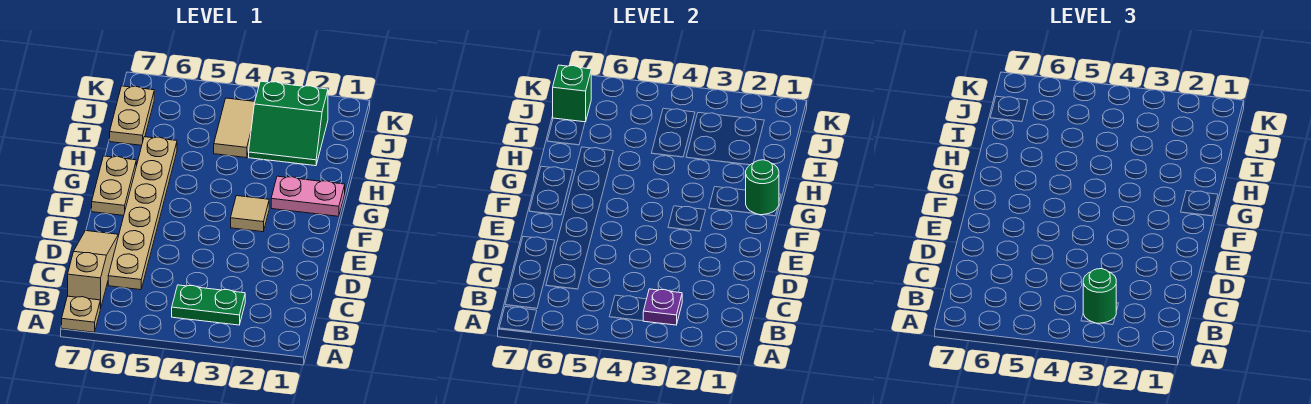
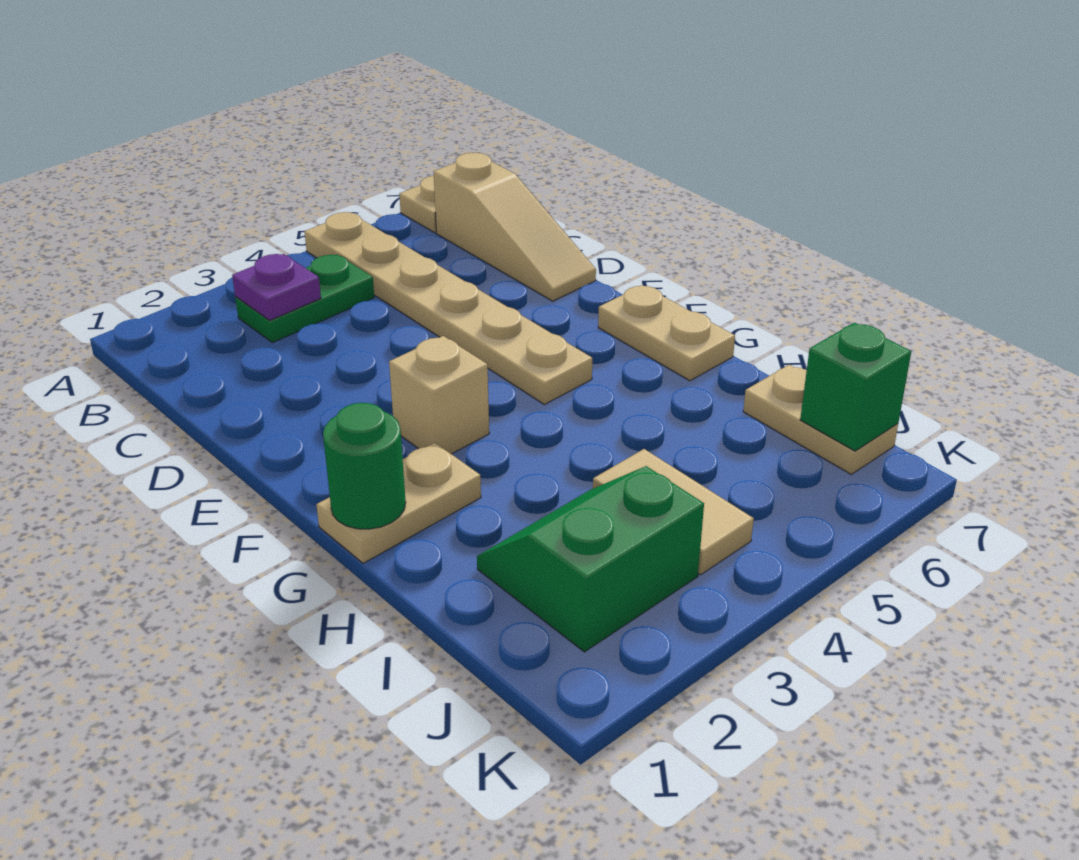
green round brick B3 level 3 -> none
tan plate C6:H6 level 1 -> tan plate A5:F5 level 1
tan tile F3 level 1 -> tan brick F3 level 1
pink plate G1:G2 level 1 -> tan plate G1:G2 level 1

